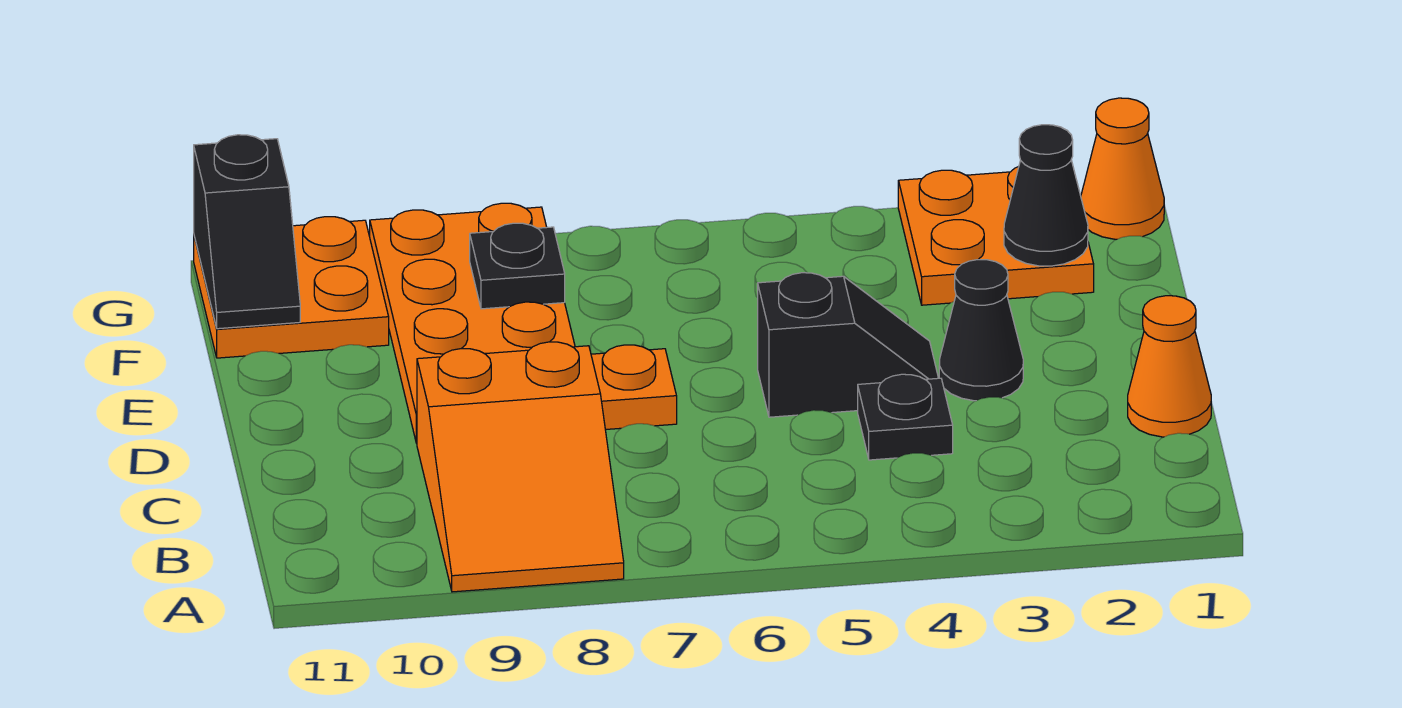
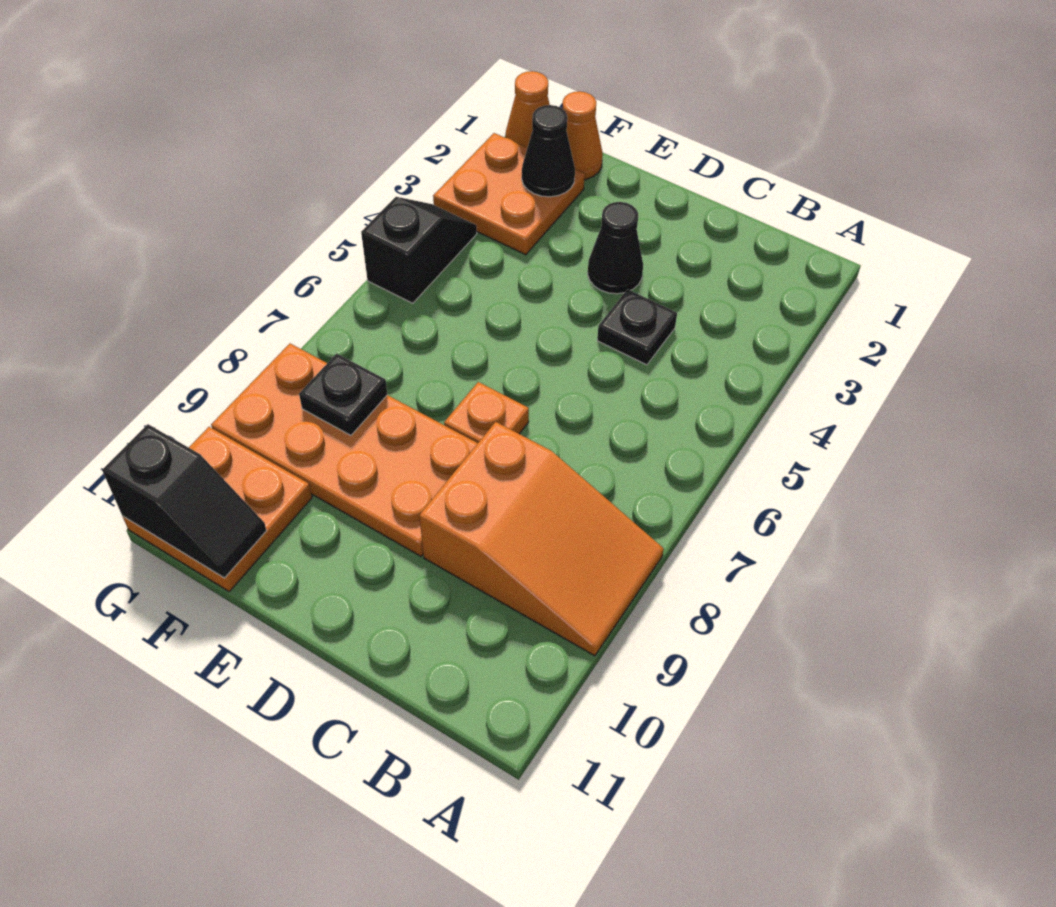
orange cone C1 level 1 -> orange cone F1 level 1
black slope D4:D5 level 1 top 5 -> black slope G4:G5 level 1 top 5

